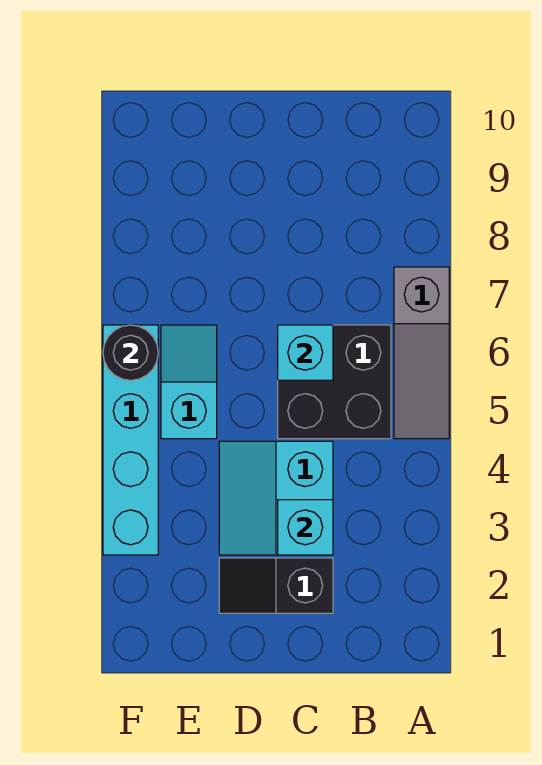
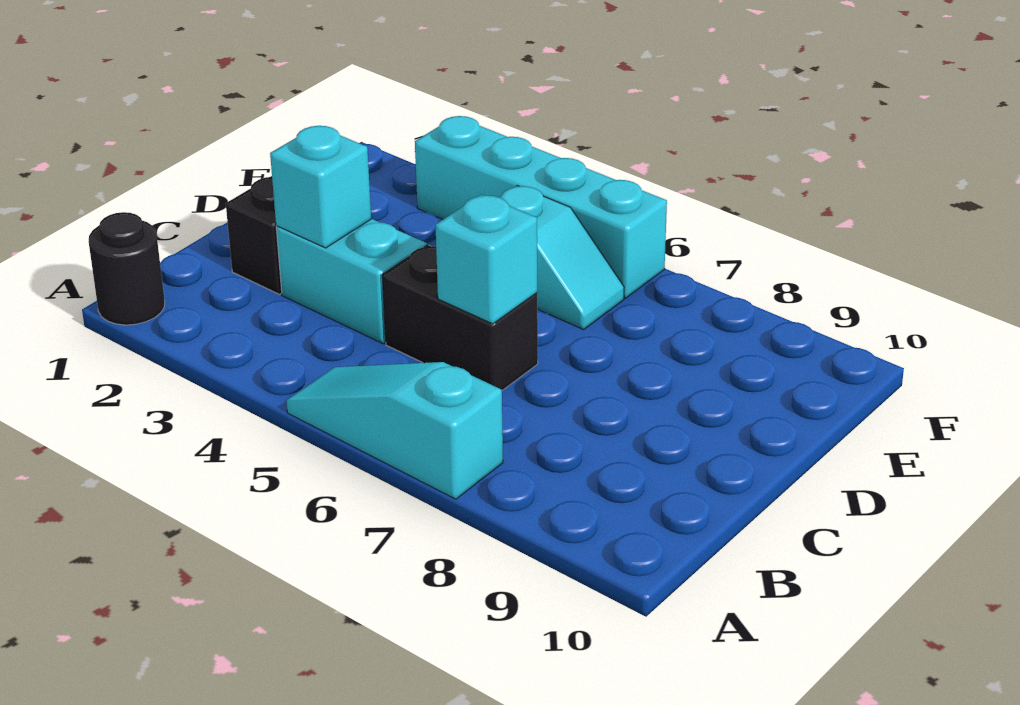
grey slope A5:A7 level 1 top 7 -> cyan slope A5:A7 level 1 top 7
black brick B5:C6 level 1 -> black brick C5:C6 level 1
black round brick F6 level 2 -> black round brick A1 level 1

